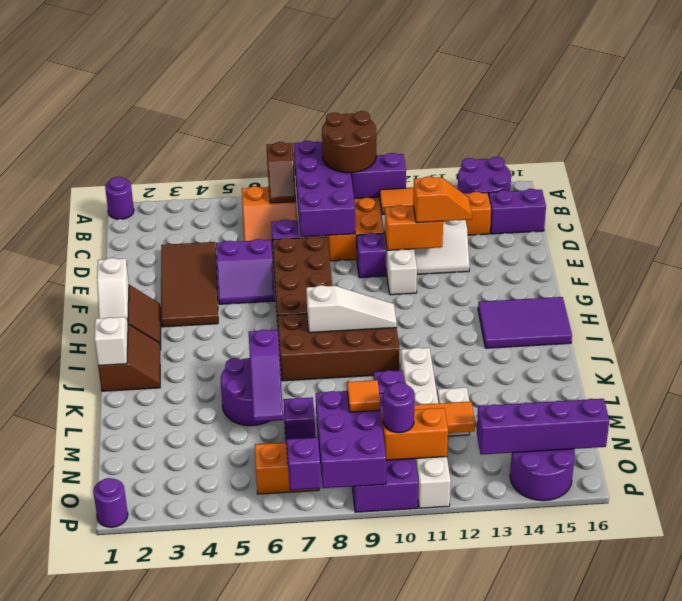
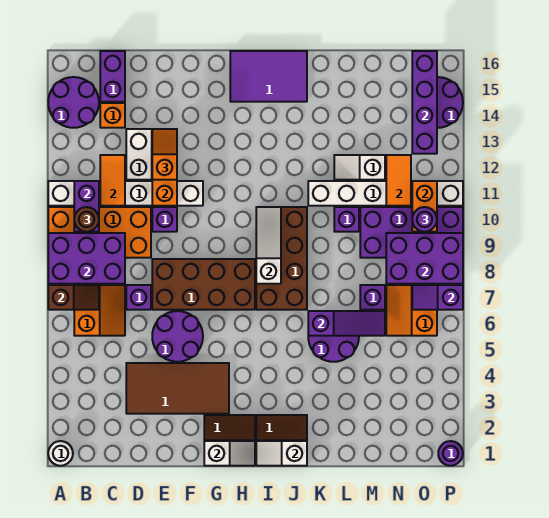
purple round brick A1 level 1 -> white round brick A1 level 1
purple brick A8:D9 level 2 -> purple brick A8:C9 level 2
brown round brick A9:B10 level 3 -> brown round brick B10 level 3
purple slope E5:F6 level 1 top E -> purple round brick E5:F6 level 1
purple tile H14:I16 level 1 -> purple tile H15:J16 level 1
orange tile N9 level 3 -> none

